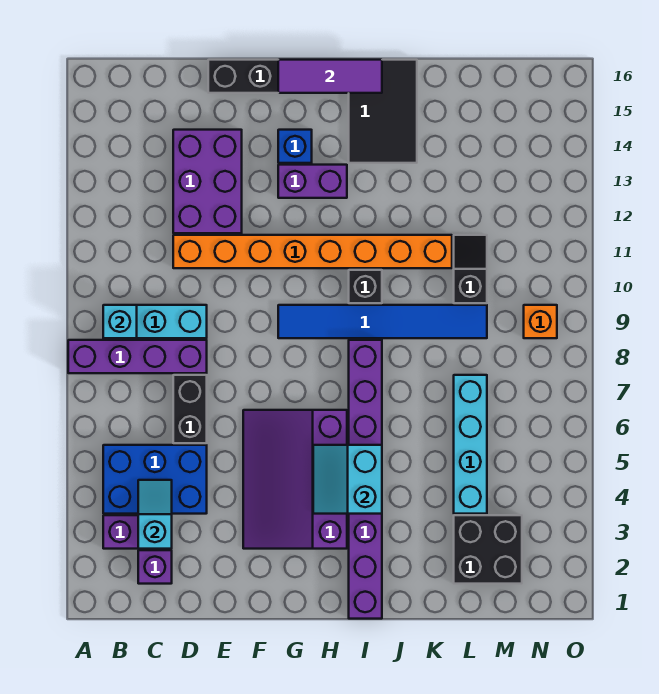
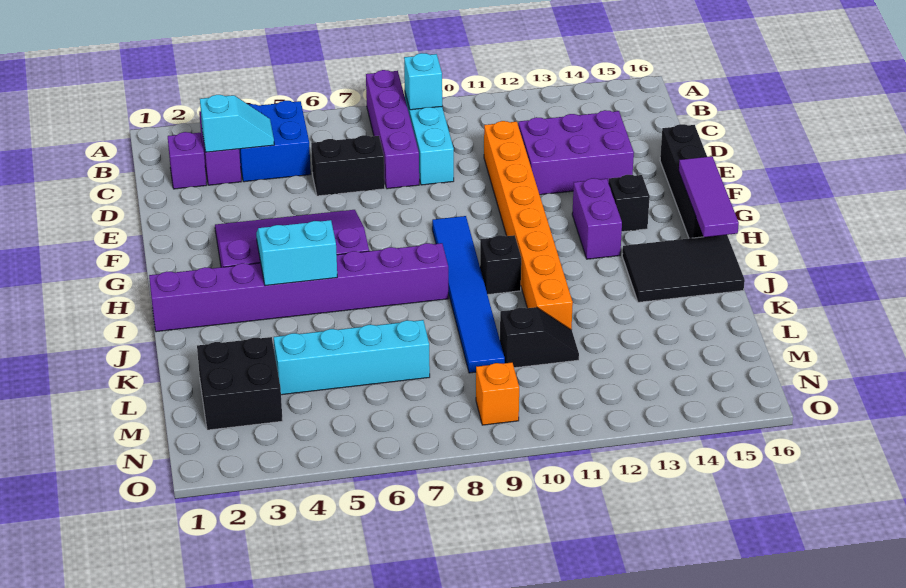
blue brick B4:D5 level 1 -> blue brick B4:C5 level 1
blue brick G14 level 1 -> black brick G14 level 1

